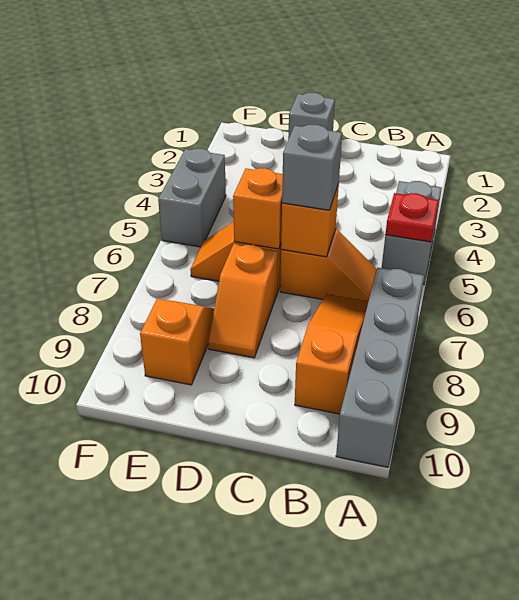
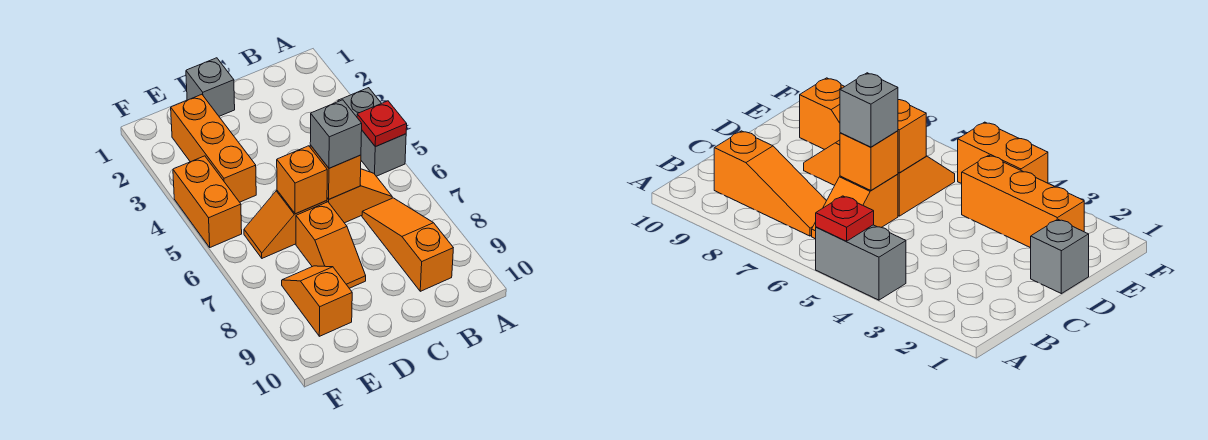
grey brick A7:A10 level 1 -> none
none -> orange brick E2:E4 level 1
grey brick F4:F5 level 1 -> orange brick F4:F5 level 1

